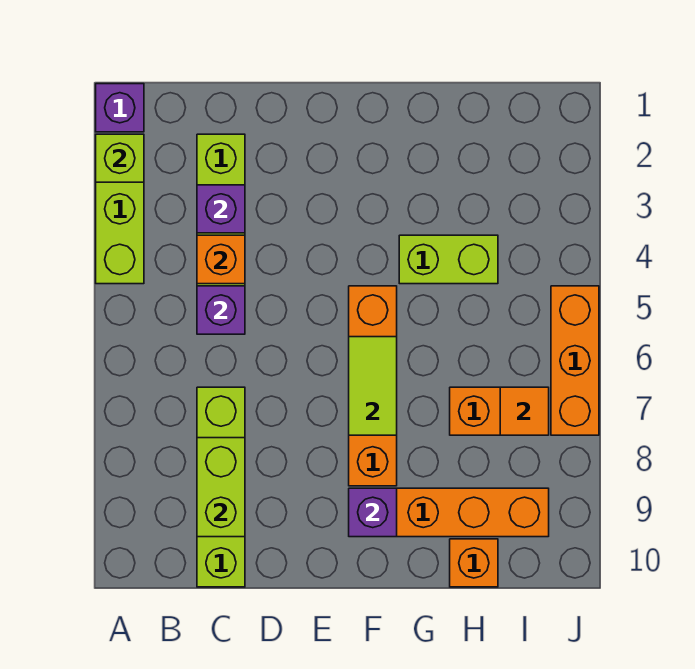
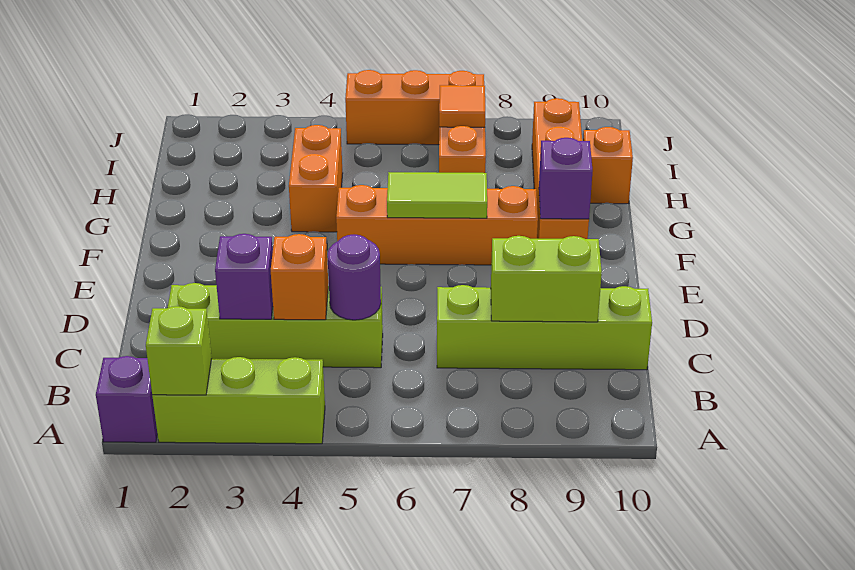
purple brick C5 level 2 -> purple round brick C5 level 2
lime brick G4:H4 level 1 -> orange brick G4:H4 level 1

